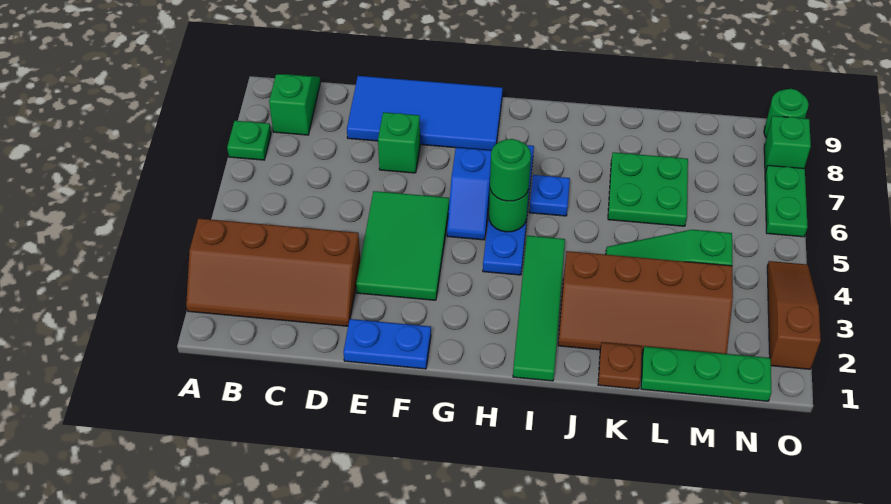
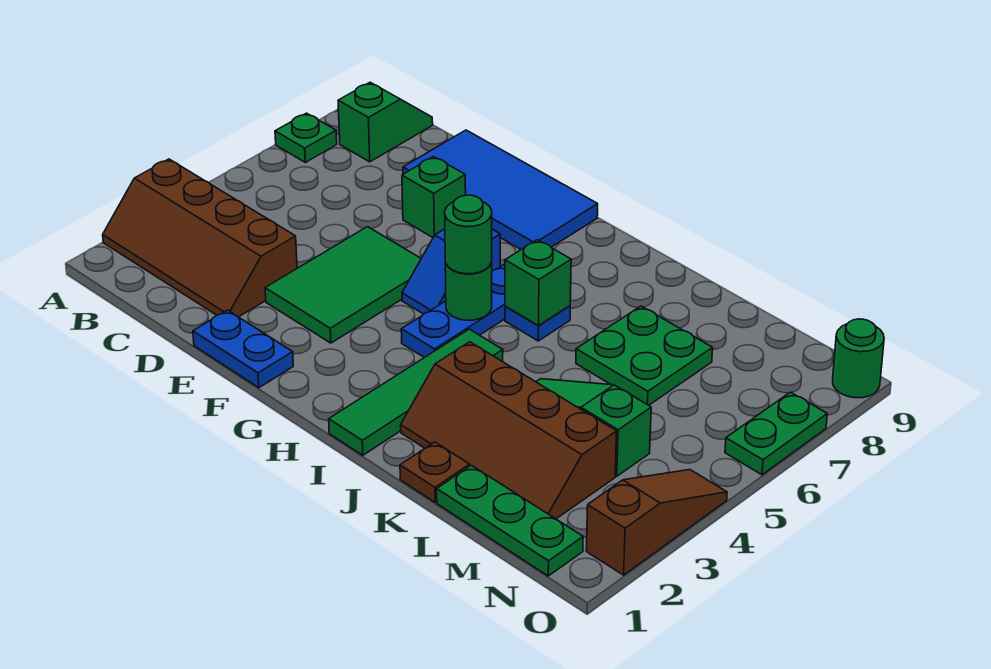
green brick O8 level 1 -> green brick I6 level 2

